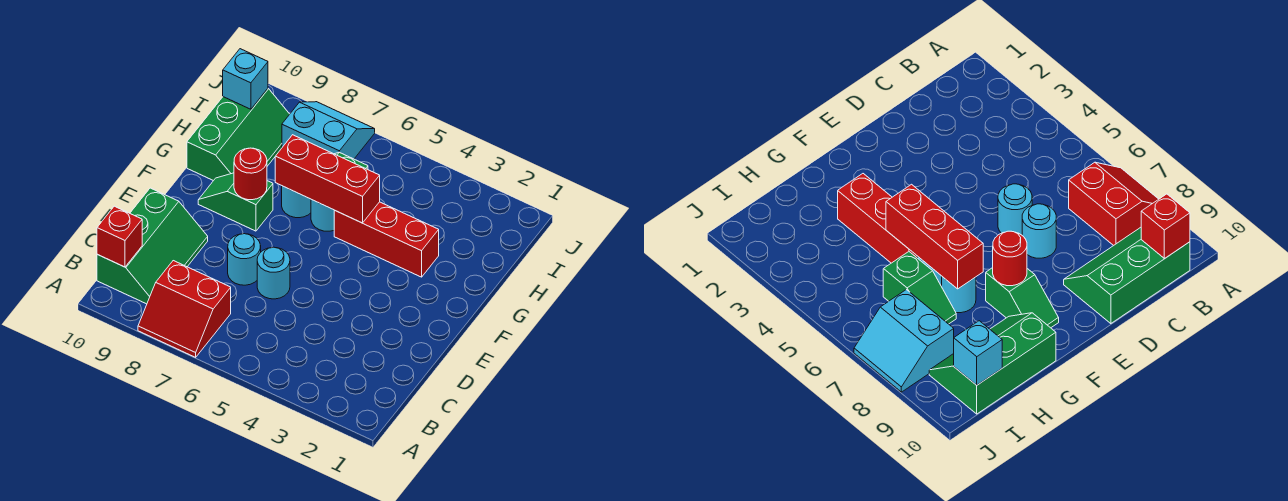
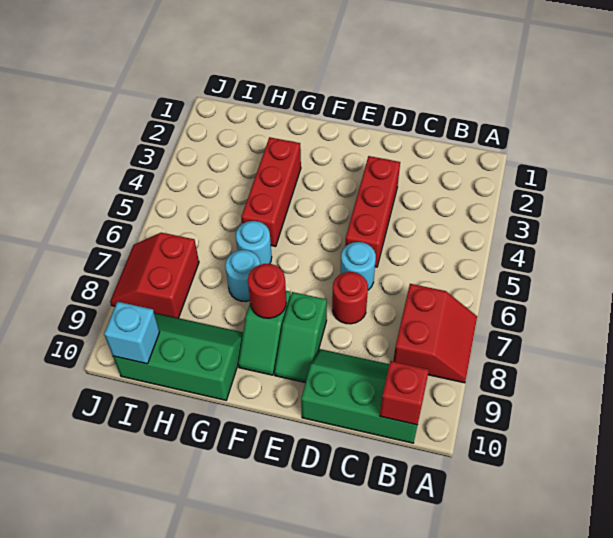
cyan round brick D7 level 1 -> red round brick D7 level 1
red brick G5:G7 level 2 -> red brick D3:D5 level 1
green slope H6:H7 level 1 top 6 -> green slope E8:E9 level 1 top 8
cyan slope I7:J8 level 1 top I -> red slope I7:J8 level 1 top I

